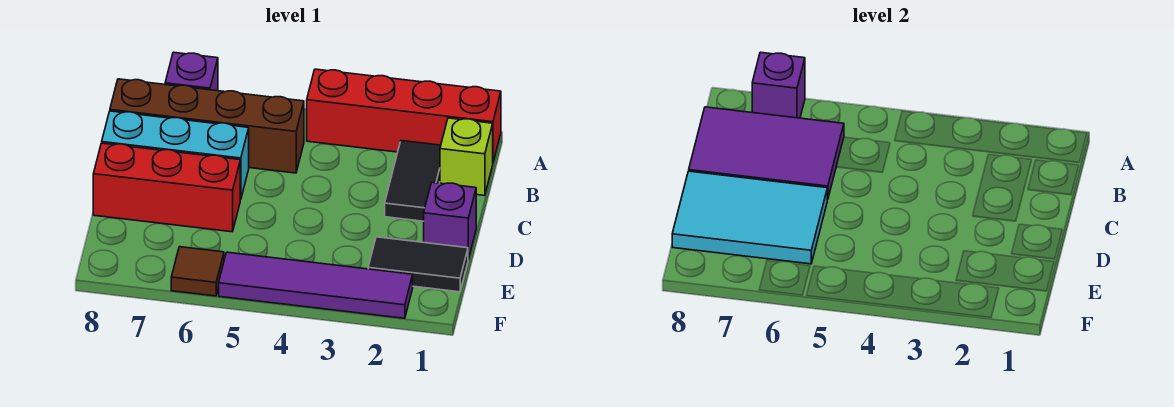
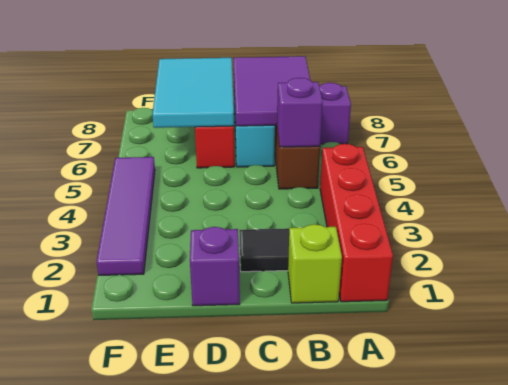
purple brick A7 level 2 -> purple brick B5 level 2
black tile E1:E2 level 1 -> none
brown tile F6 level 1 -> none

